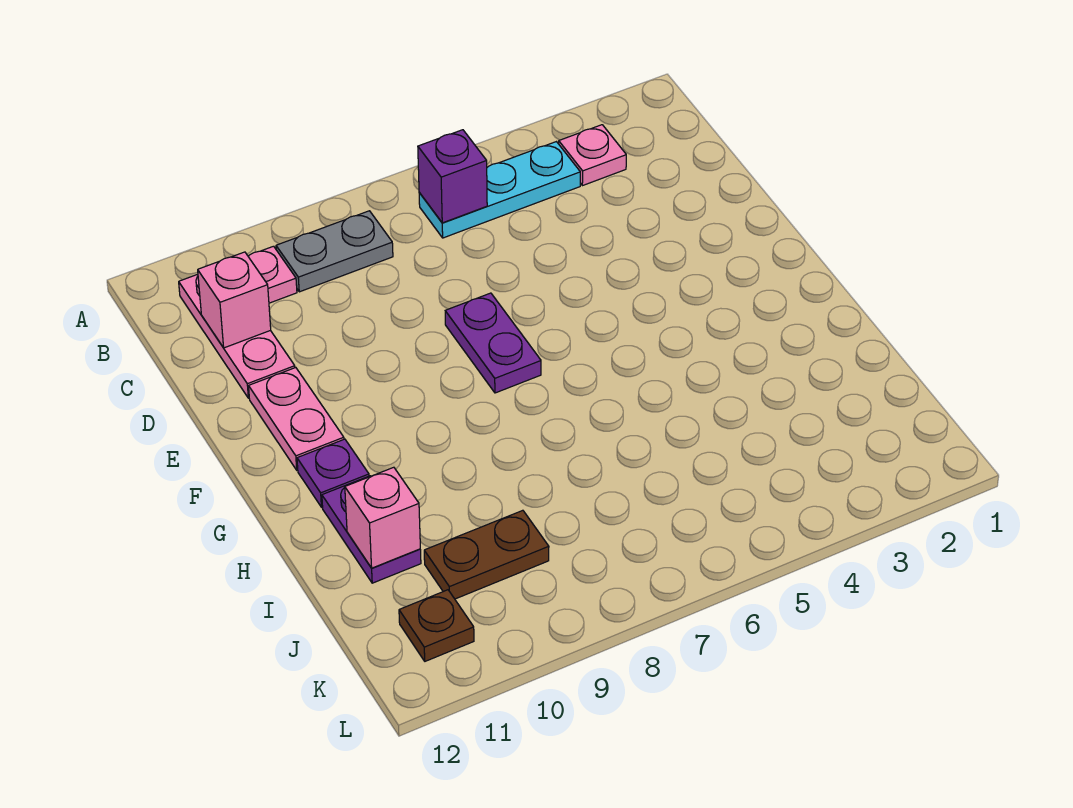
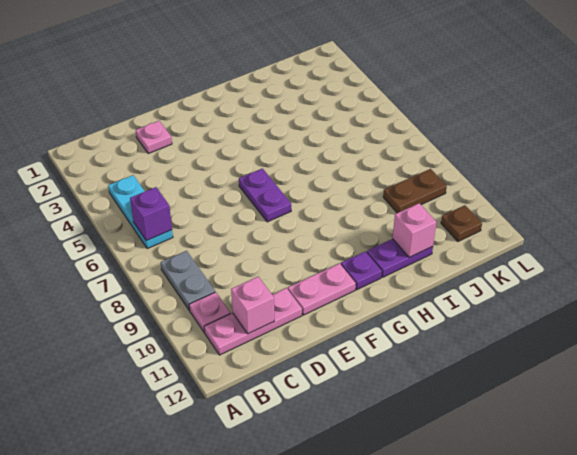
pink plate B3 level 1 -> pink plate D2 level 1
purple plate E7:F7 level 1 -> purple plate F6:F7 level 1
brown plate J9:J10 level 1 -> brown plate J9:K9 level 1

